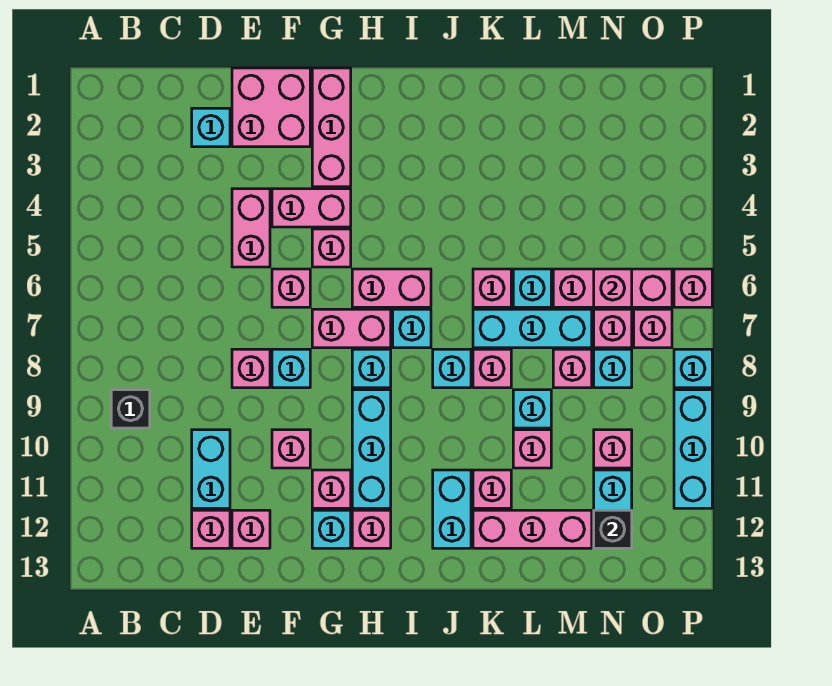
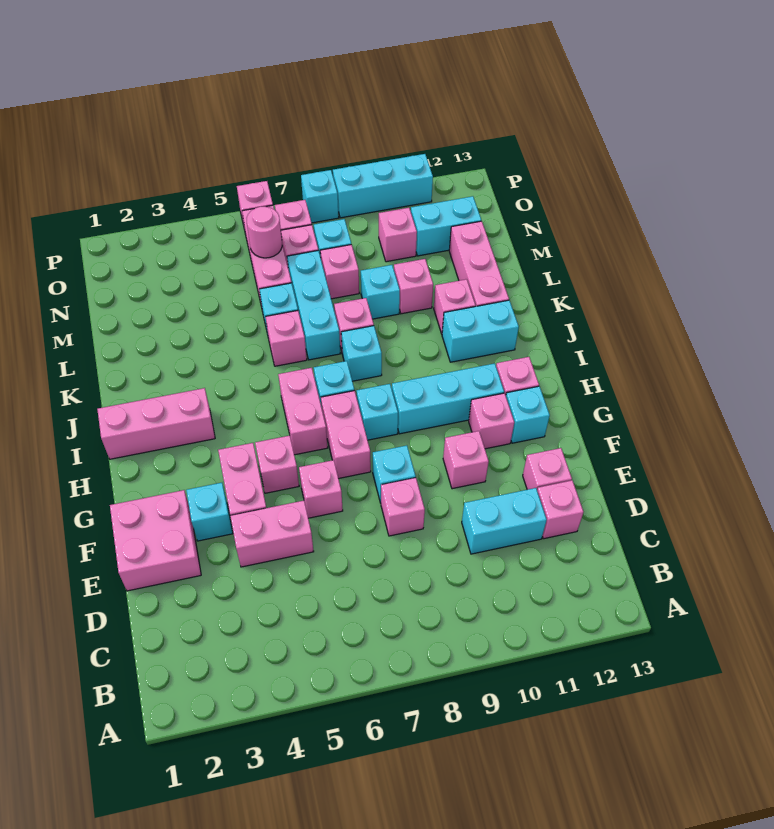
black brick B9 level 1 -> none
cyan brick D2 level 1 -> cyan brick F3 level 1
pink brick G1:G3 level 1 -> pink brick I1:I3 level 1
pink brick N6 level 2 -> pink round brick N6 level 2
black brick N12 level 2 -> none

